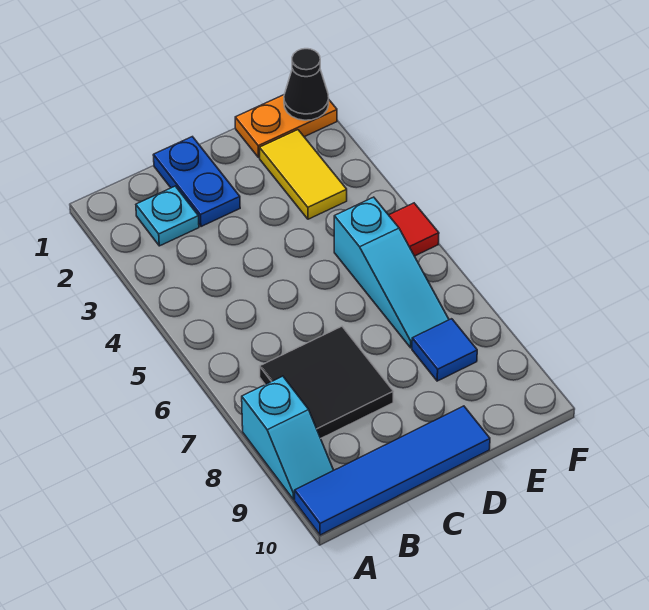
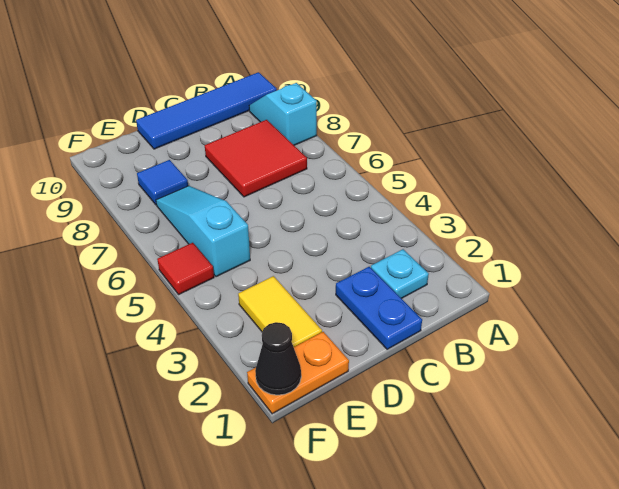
black tile B7:C8 level 1 -> red tile B7:C8 level 1

